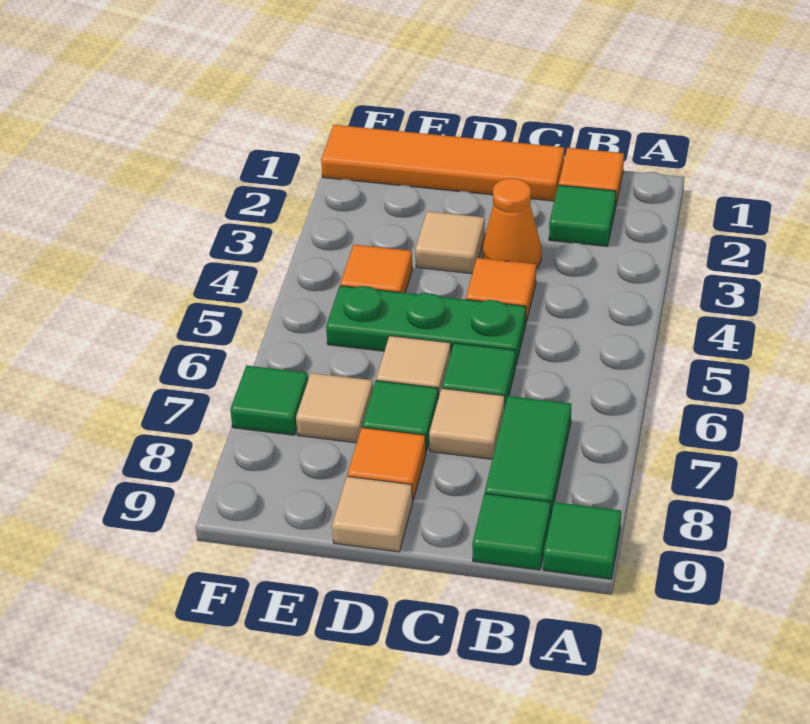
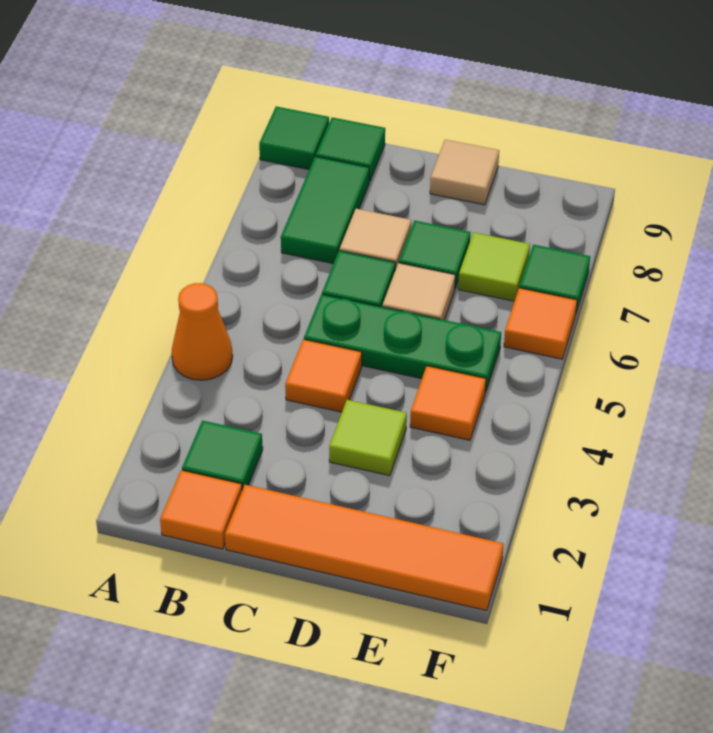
orange cone C3 level 1 -> orange cone A4 level 1
tan tile D3 level 1 -> lime tile D3 level 1
orange tile D8 level 1 -> orange tile F6 level 1
tan tile E7 level 1 -> lime tile E7 level 1

